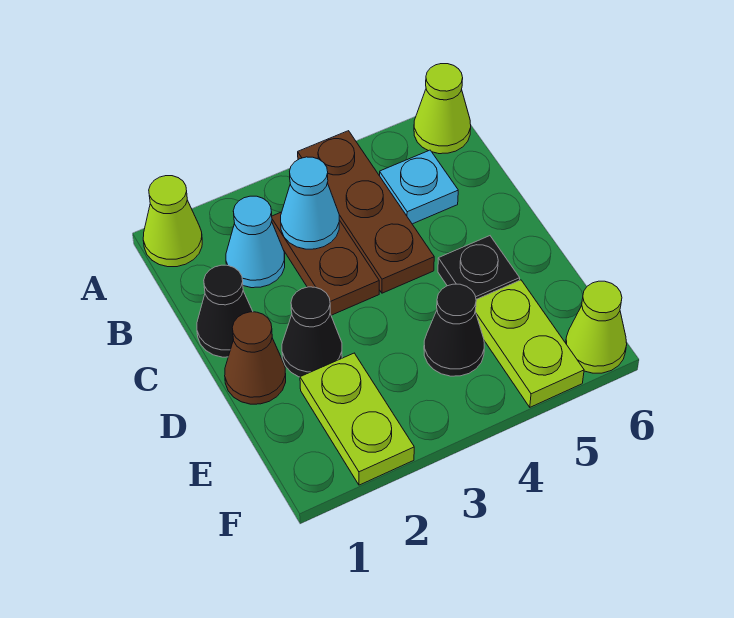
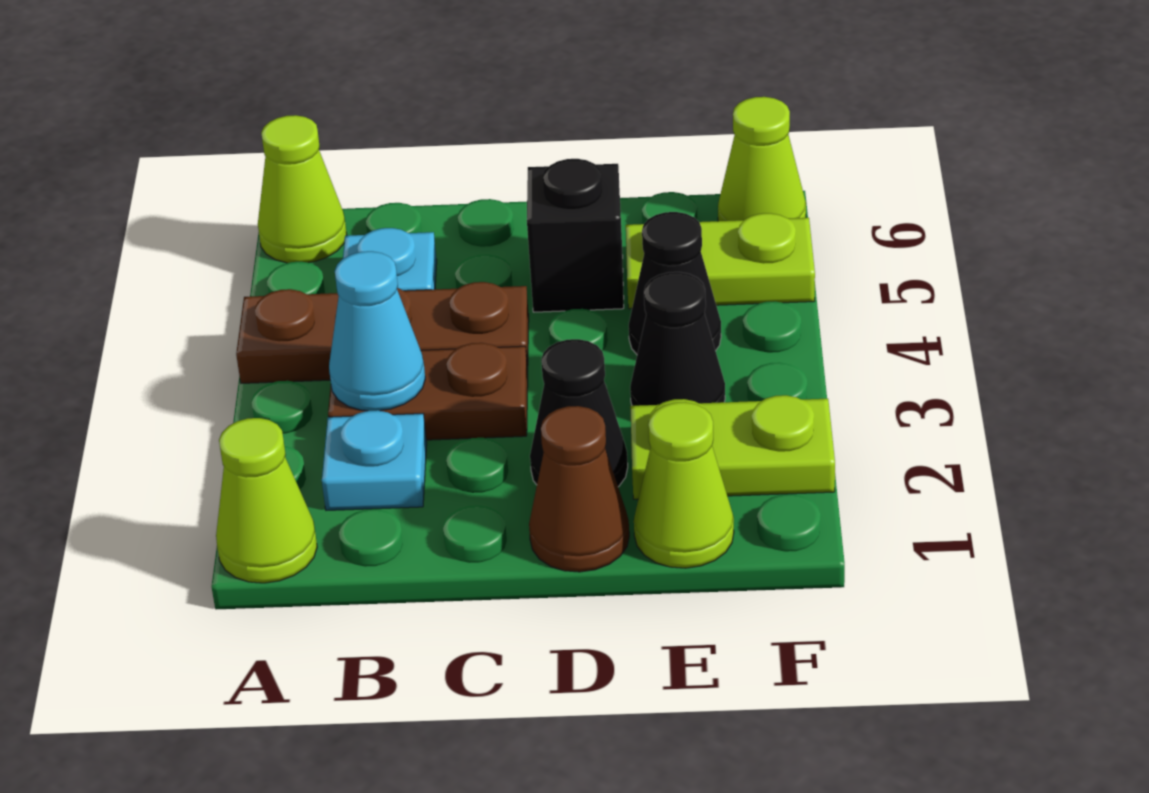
cyan cone B2 level 1 -> cyan plate B2 level 1
black cone C1 level 1 -> black cone E3 level 1
black plate D5 level 1 -> black brick D5 level 1
none -> lime cone E1 level 1

